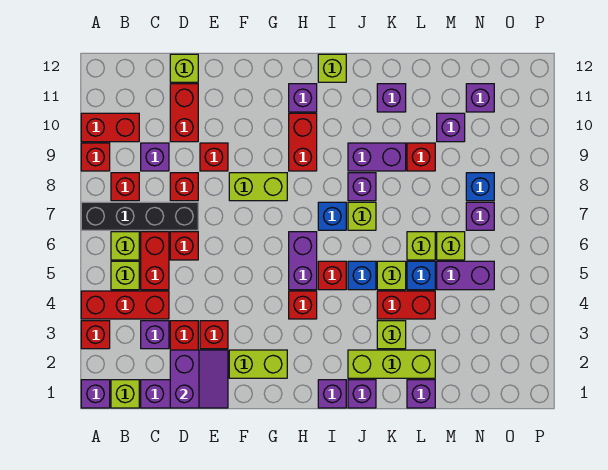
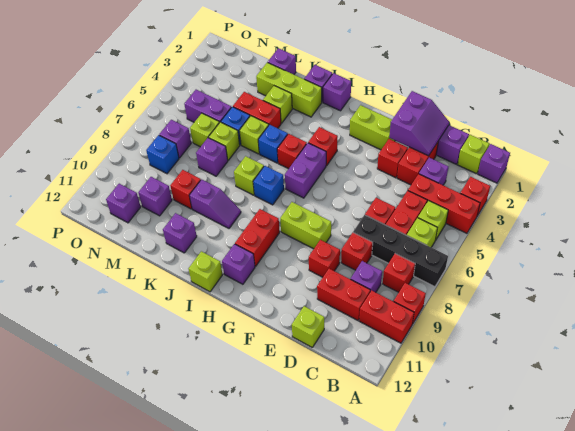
purple slope D1:E2 level 2 top D -> purple slope D1:E2 level 2 top E
red brick D10:D11 level 1 -> red brick C10:D10 level 1
purple brick J8 level 1 -> purple brick L7 level 1
purple brick J9:K9 level 1 -> purple slope J9:K9 level 1 top K

